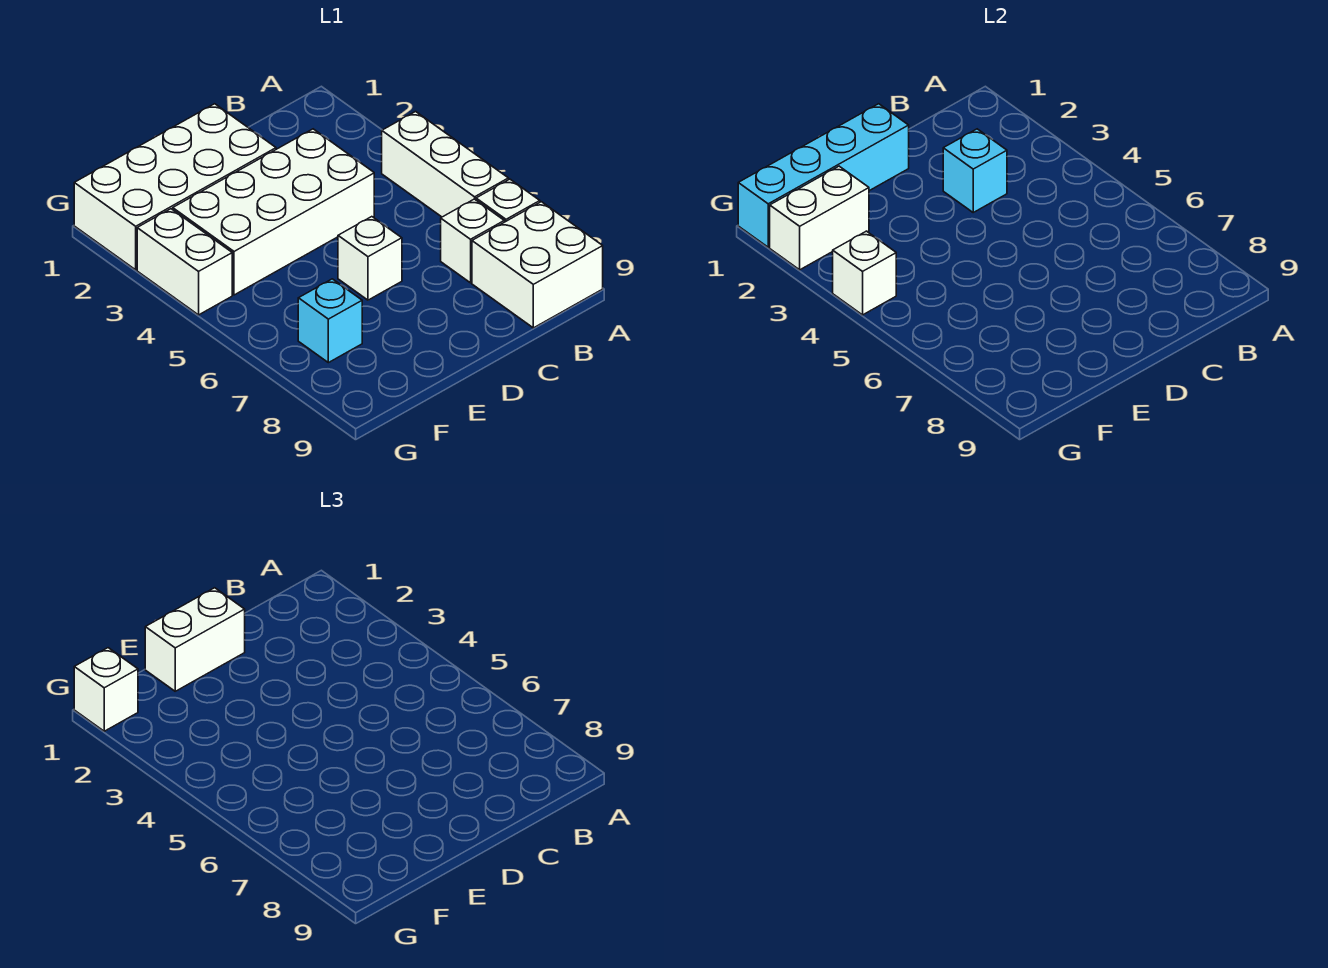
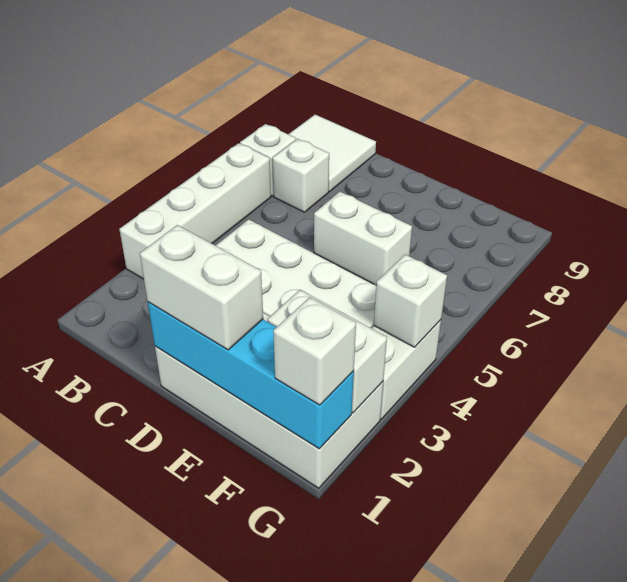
white brick A4:A6 level 1 -> white brick A3:A6 level 1
white brick A8:B9 level 1 -> white tile A8:B9 level 1
cyan brick C3 level 2 -> none
white brick D6 level 1 -> white brick D6:E6 level 1
cyan brick F7 level 1 -> none

